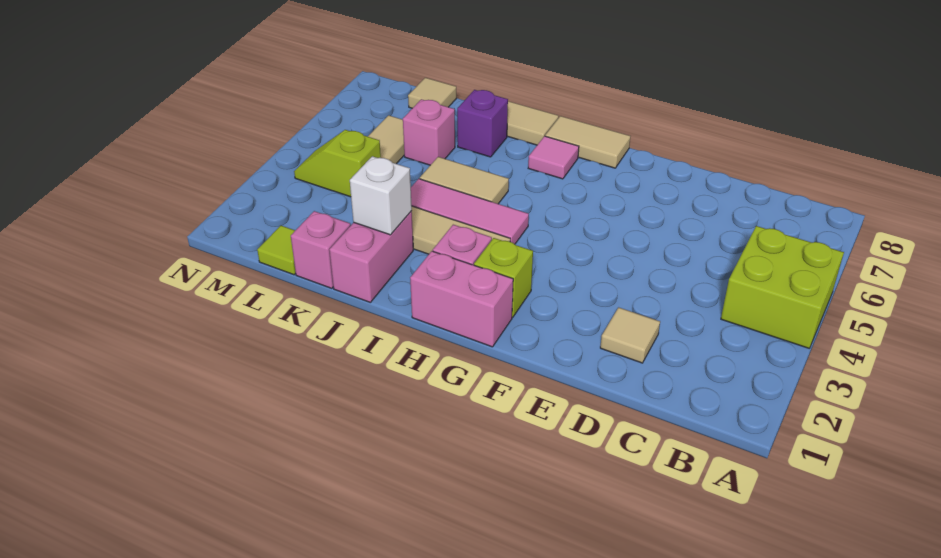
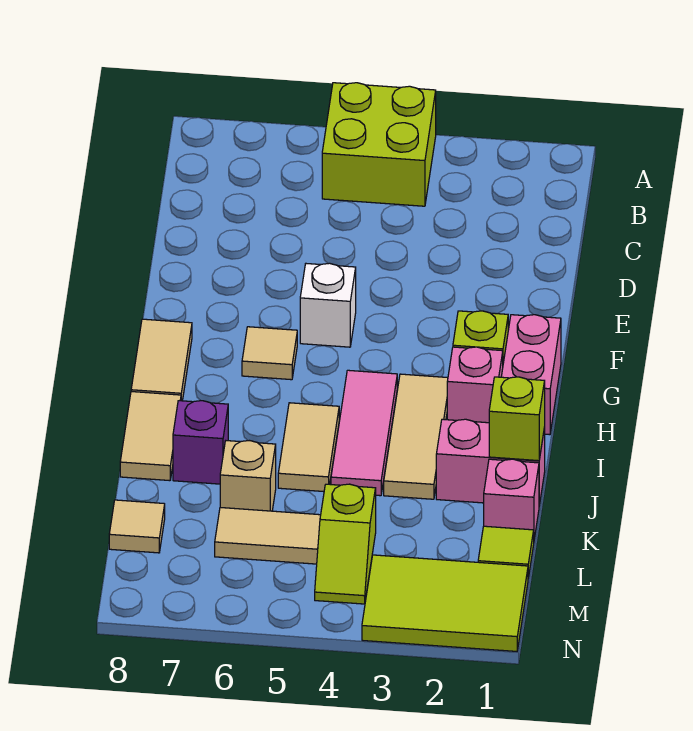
tan tile D2 level 1 -> tan tile G6 level 1
pink tile H7 level 1 -> none
none -> lime brick J1 level 2
white brick J2 level 2 -> white brick F5 level 1
pink brick K6 level 1 -> tan brick K6 level 1
none -> lime tile M1:N3 level 1

